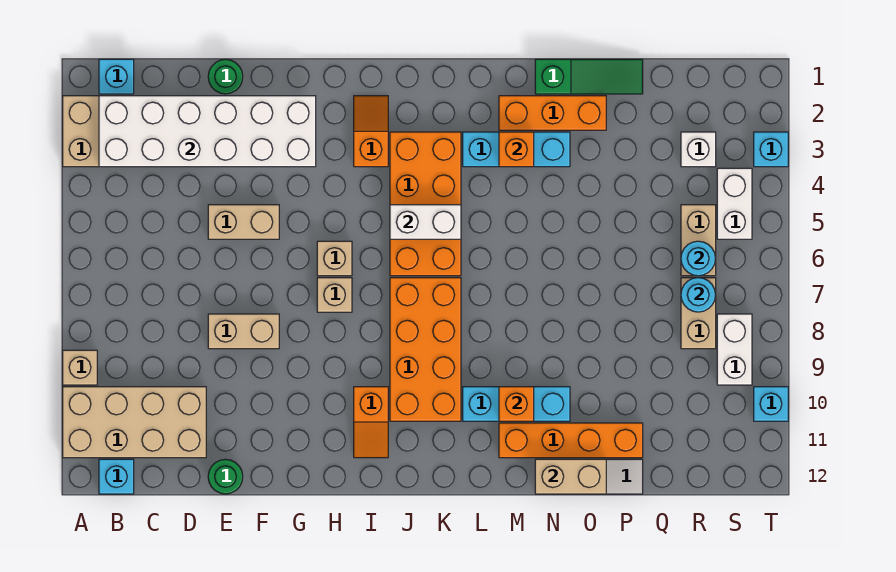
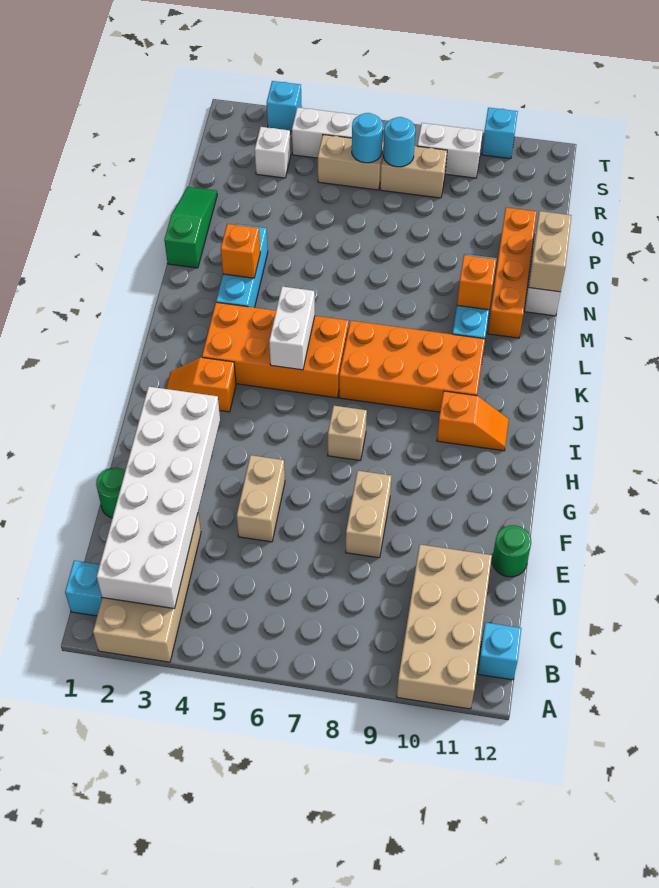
tan brick A9 level 1 -> none
tan brick H6 level 1 -> none
orange brick M2:O2 level 1 -> none

